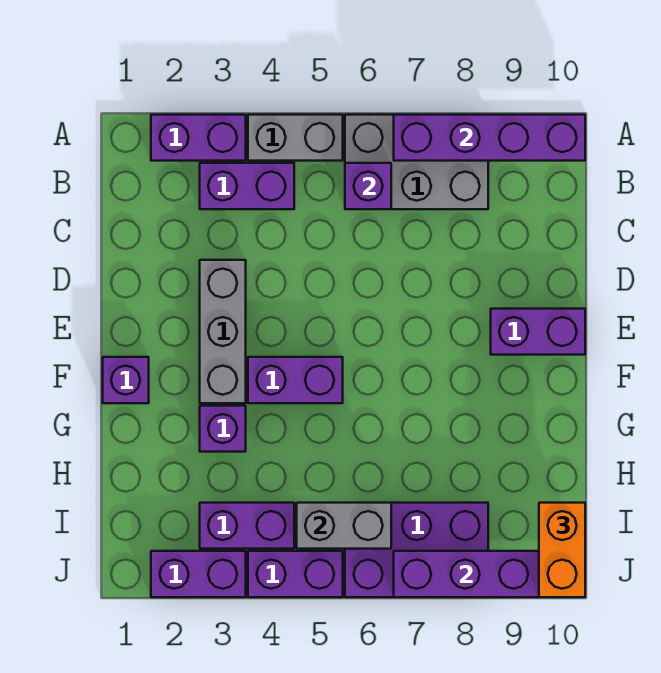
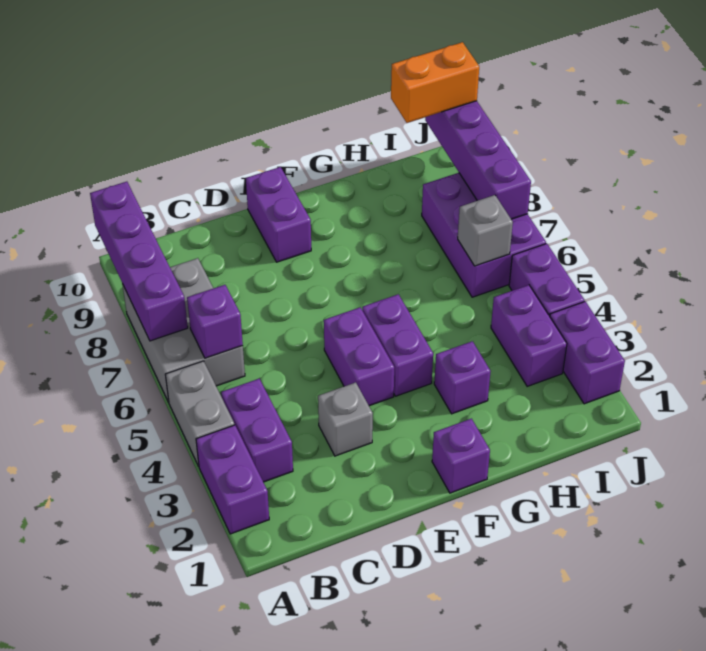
grey brick D3:F3 level 1 -> grey brick D3 level 1
none -> purple brick E4:E5 level 1
grey brick I5:I6 level 2 -> grey brick I6 level 2

